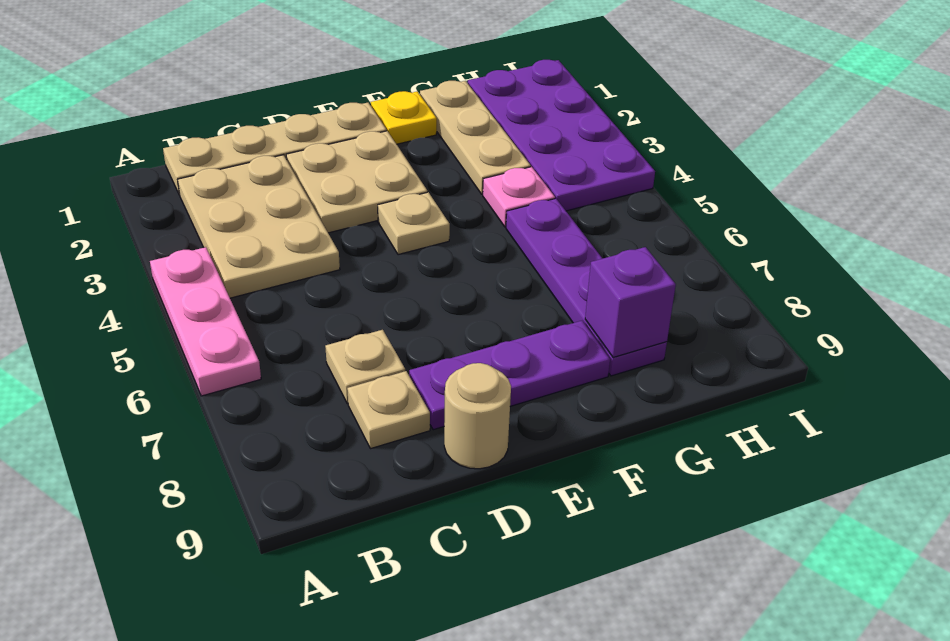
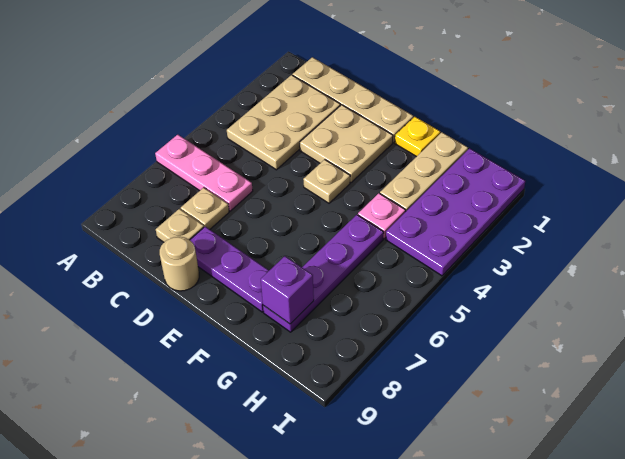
pink plate A4:A6 level 1 -> pink plate A6:C6 level 1

